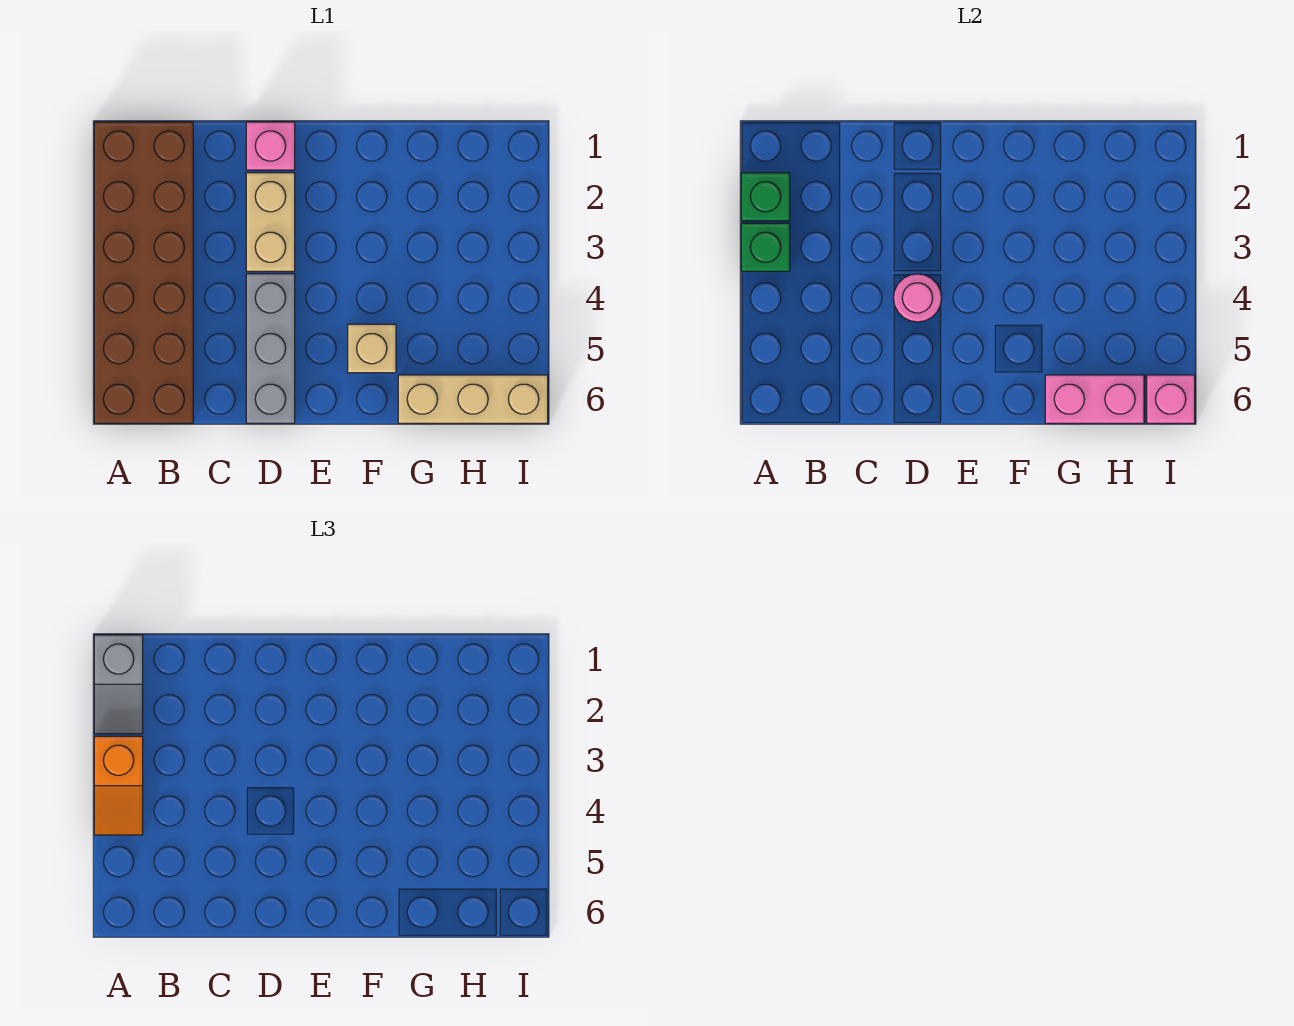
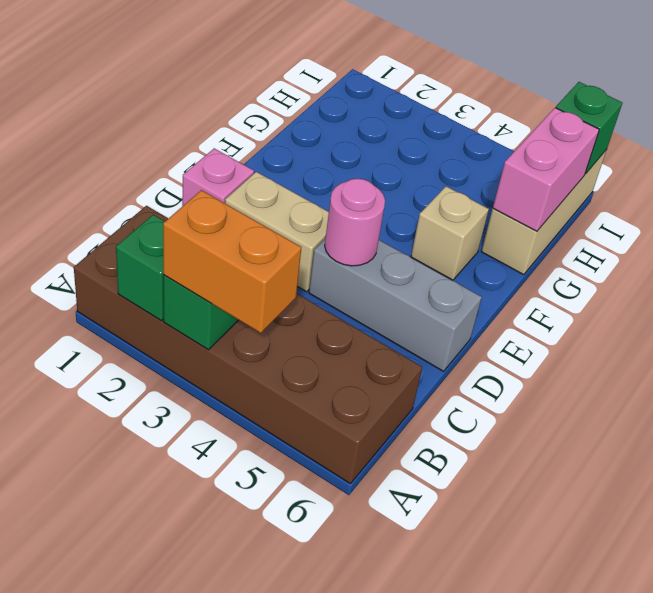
grey slope A1:A2 level 3 top 1 -> none
orange slope A3:A4 level 3 top 3 -> orange brick A3:A4 level 3
pink brick I6 level 2 -> green brick I6 level 2

